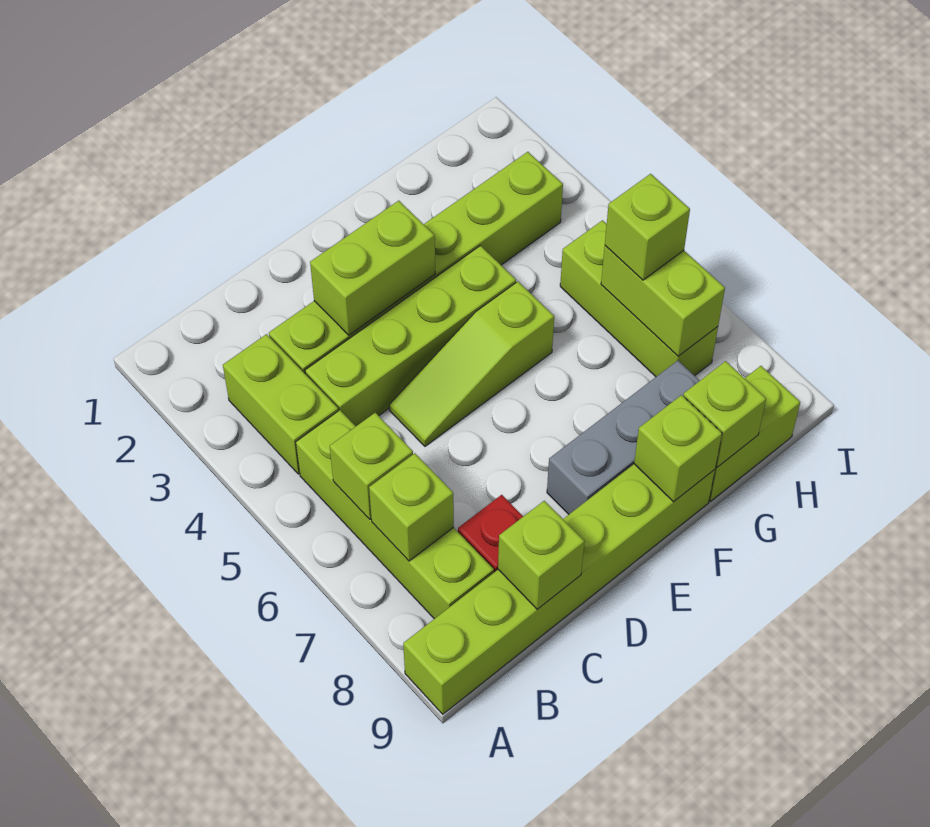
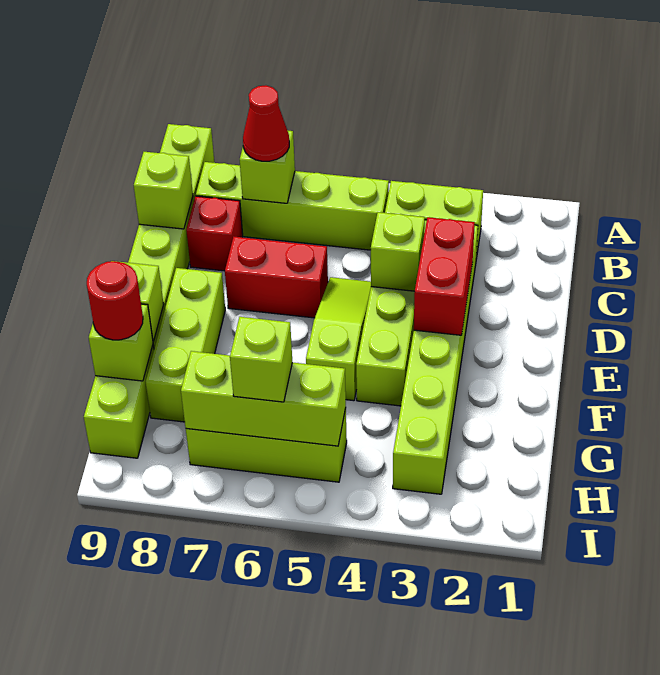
lime brick B6 level 2 -> lime brick D4 level 2
none -> red cone B7 level 3
lime brick D3:E3 level 2 -> red brick D3:E3 level 2
none -> red brick D6:D7 level 1
grey brick E8:G8 level 1 -> lime brick E8:G8 level 1
none -> red round brick G9 level 3
lime brick H6:H7 level 2 -> lime brick H5:H7 level 2

